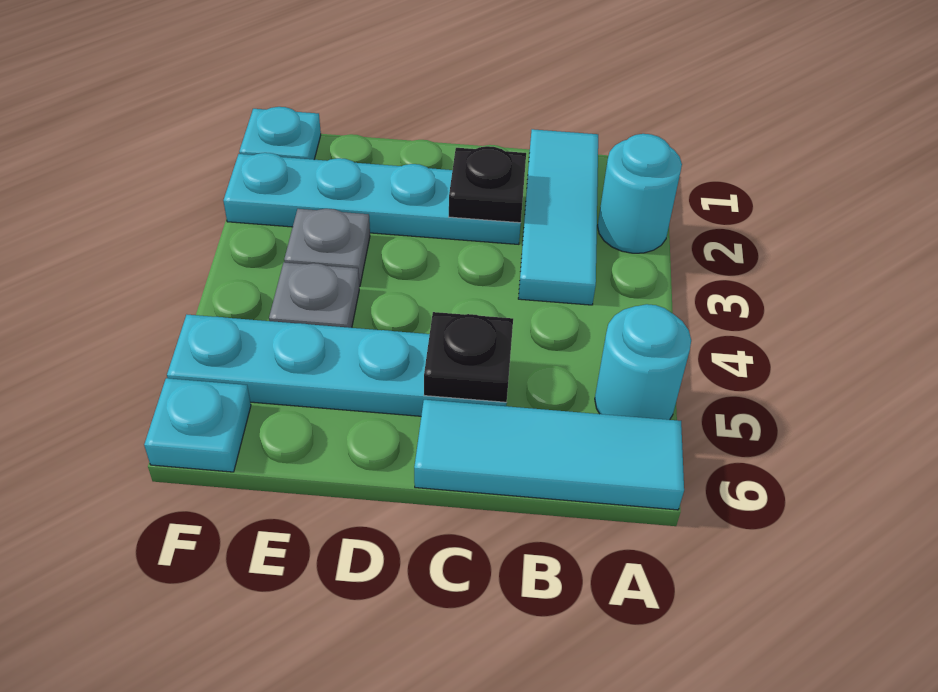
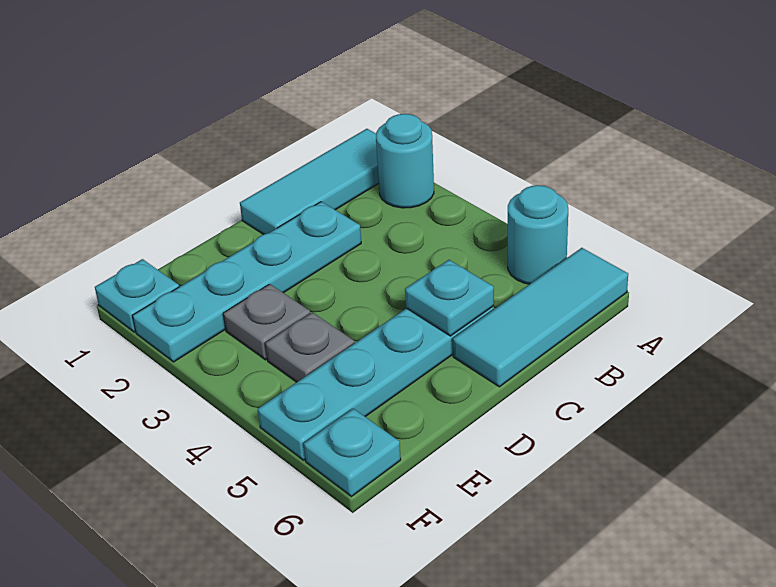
cyan tile B1:B3 level 1 -> cyan tile A1:C1 level 1
black plate C2 level 2 -> none
black plate C5 level 2 -> cyan plate C5 level 2

